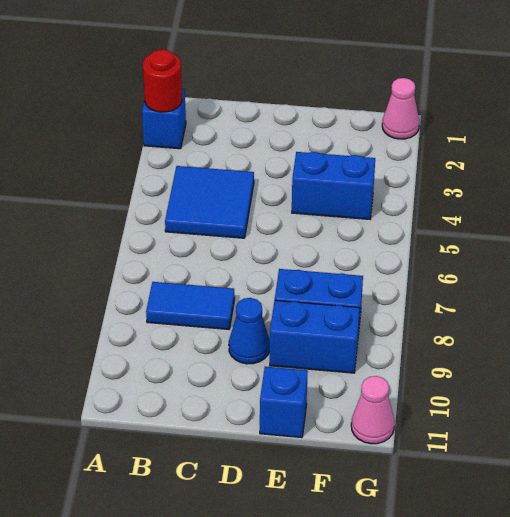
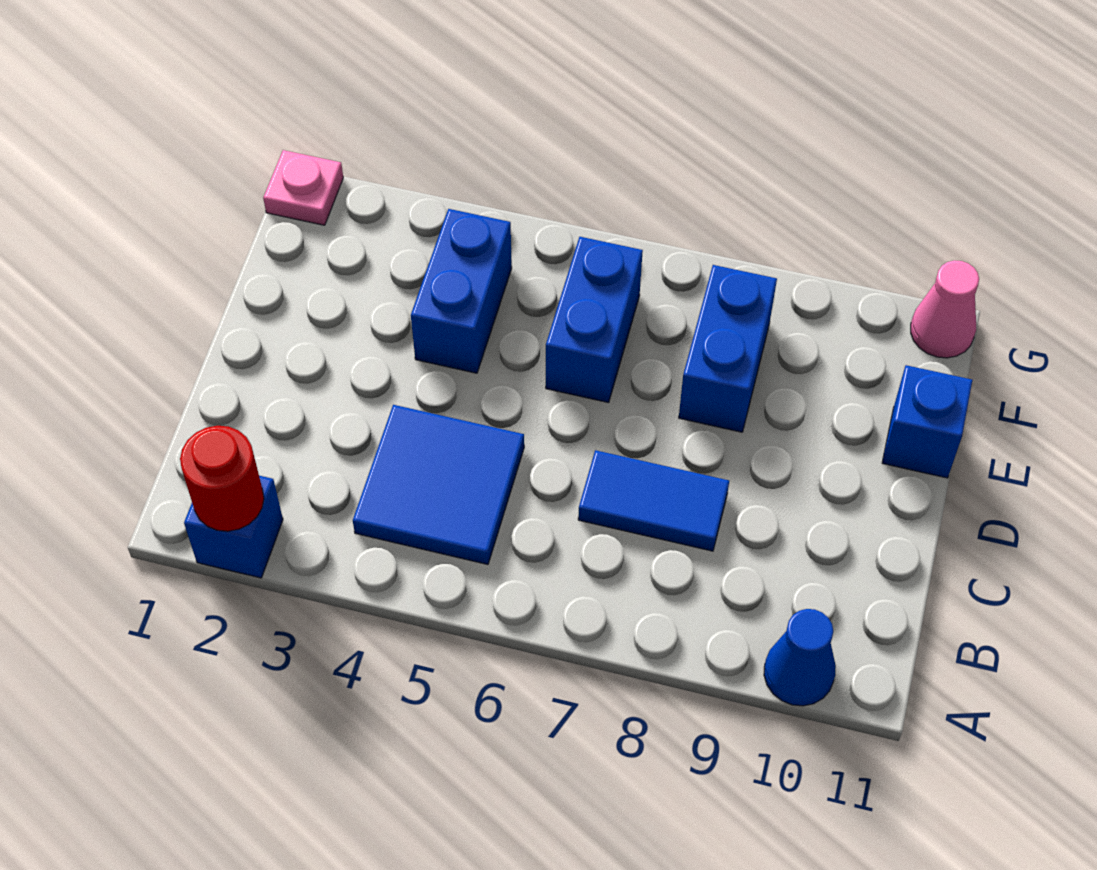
blue tile B8:C8 level 1 -> blue tile C7:C8 level 1
blue cone D9 level 1 -> blue cone A10 level 1
blue brick E9:F9 level 1 -> blue brick E6:F6 level 1
pink cone G1 level 1 -> pink plate G1 level 1

